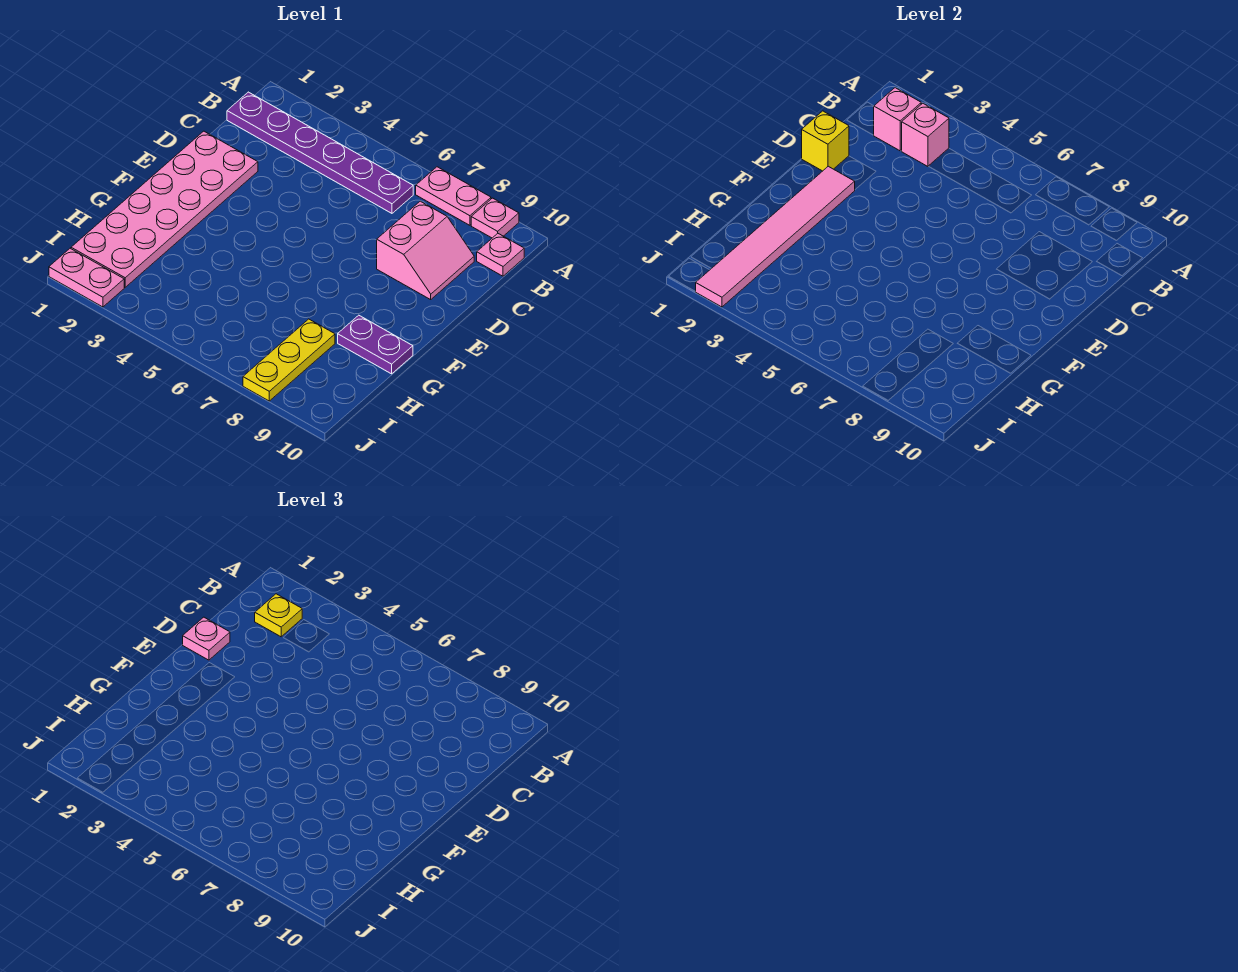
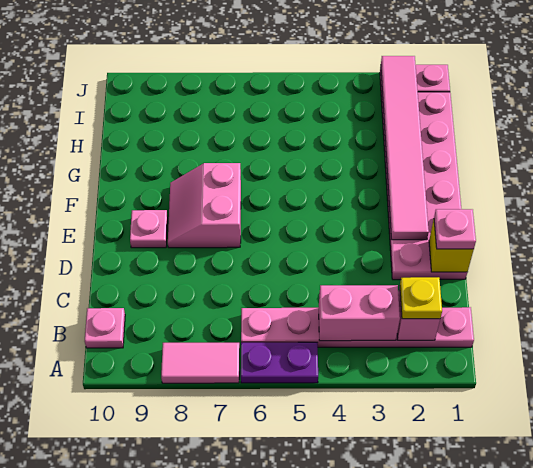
pink plate A7:A8 level 1 -> pink tile A7:A8 level 1
pink plate A9 level 1 -> pink plate E9 level 1
purple plate B1:B6 level 1 -> pink plate B1:B6 level 1
pink brick B3 level 2 -> pink brick B3:B4 level 2
pink slope C8:D9 level 1 top 8 -> pink slope E7:F8 level 1 top 7
purple plate G9:G10 level 1 -> purple plate A5:A6 level 1
yellow plate H8:J8 level 1 -> none

